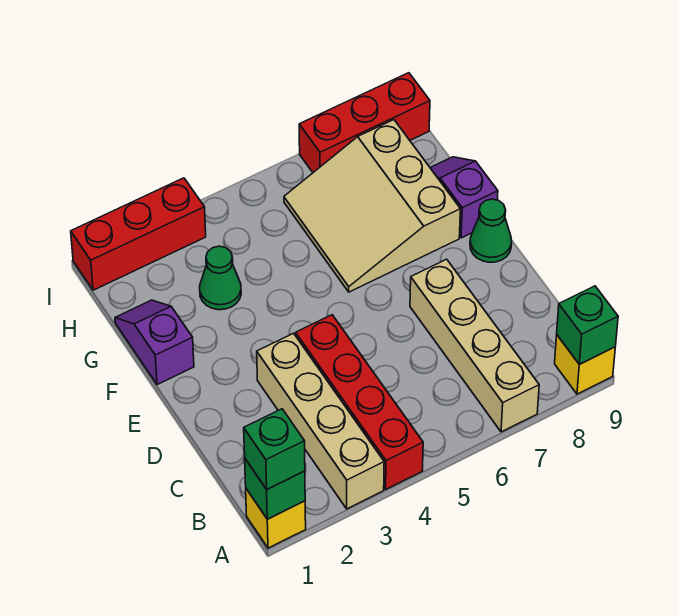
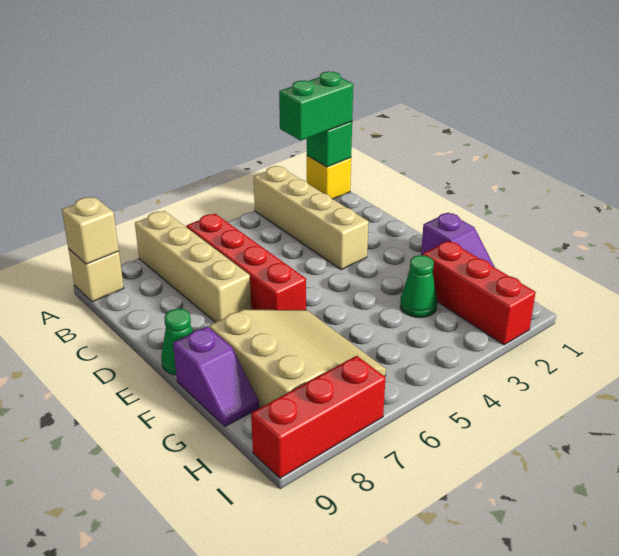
green brick A1 level 3 -> green brick A1:A2 level 3
red brick A4:D4 level 1 -> red brick B6:E6 level 1
yellow brick A9 level 1 -> tan brick A9 level 1
green brick A9 level 2 -> tan brick A9 level 2
red brick I1:I3 level 1 -> red brick G2:I2 level 1

